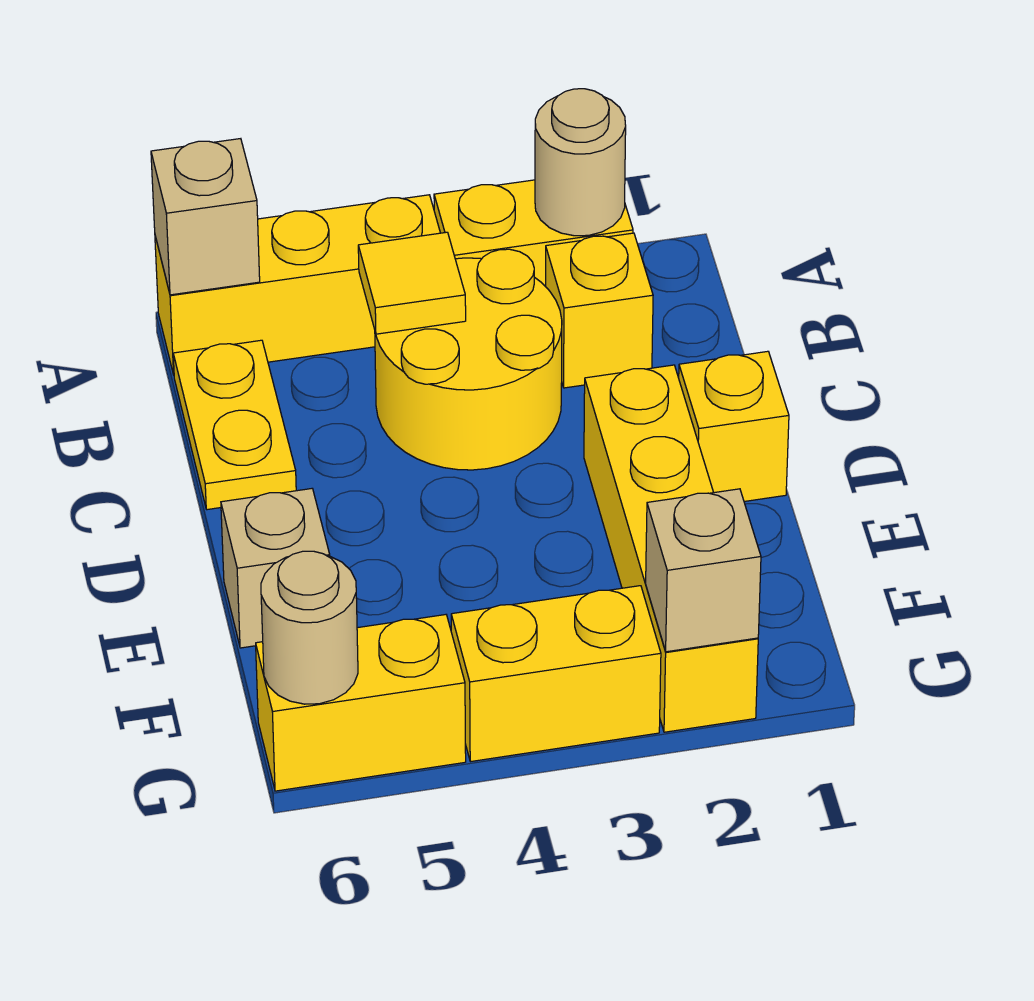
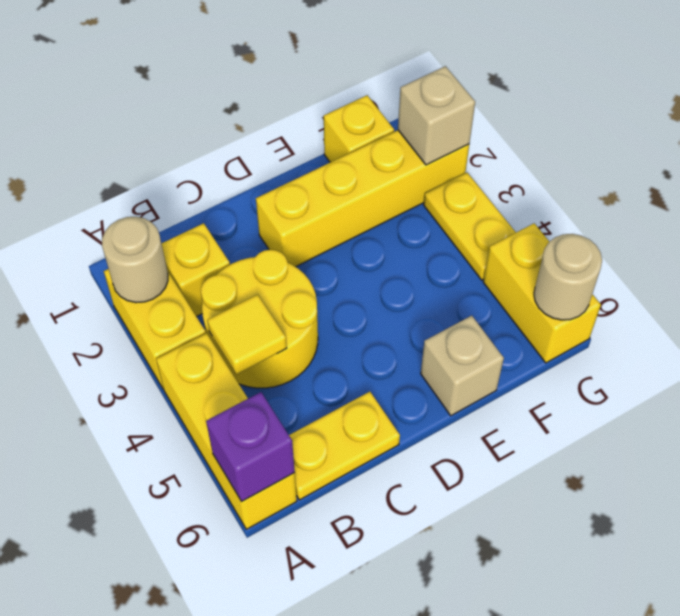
tan brick A6 level 2 -> purple brick A6 level 2
yellow brick D1 level 1 -> yellow brick F1 level 1
yellow brick G3:G4 level 1 -> yellow plate G3:G4 level 1

